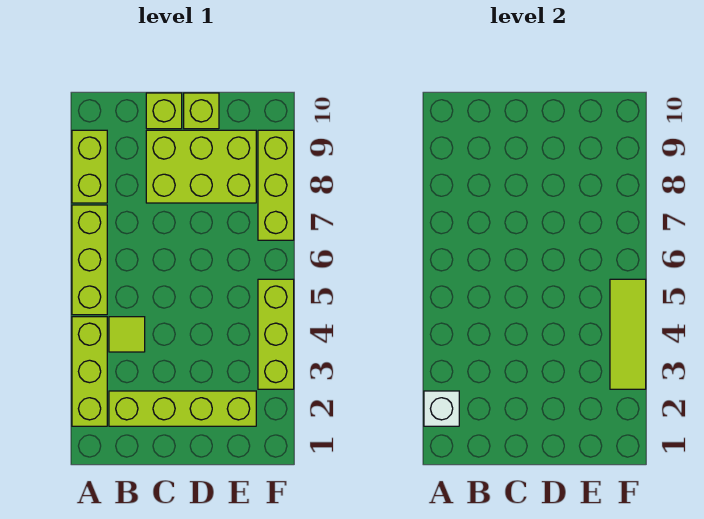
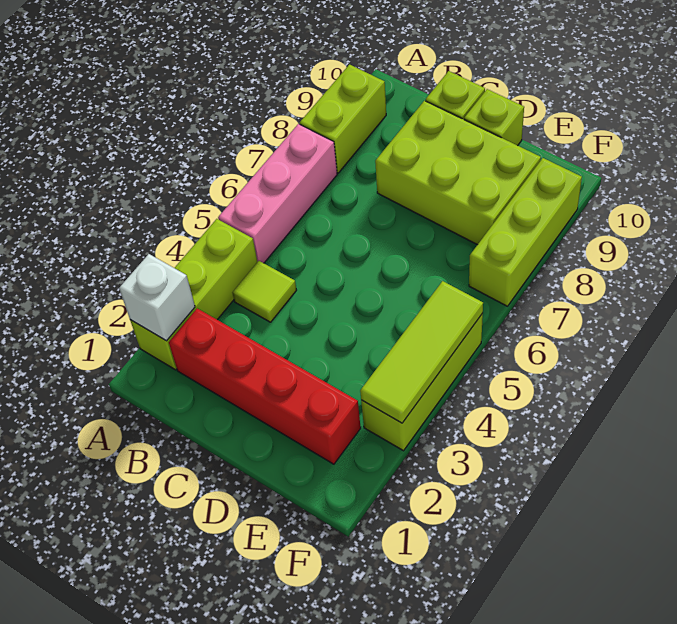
lime brick A5:A7 level 1 -> pink brick A5:A7 level 1
lime brick B2:E2 level 1 -> red brick B2:E2 level 1

